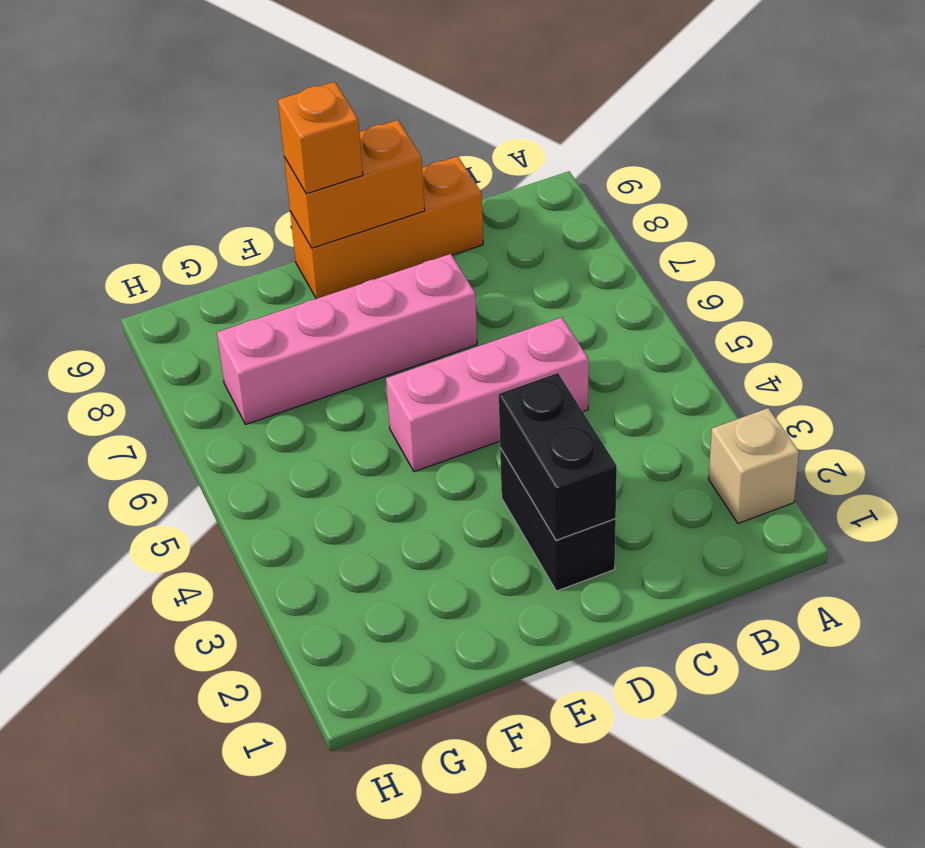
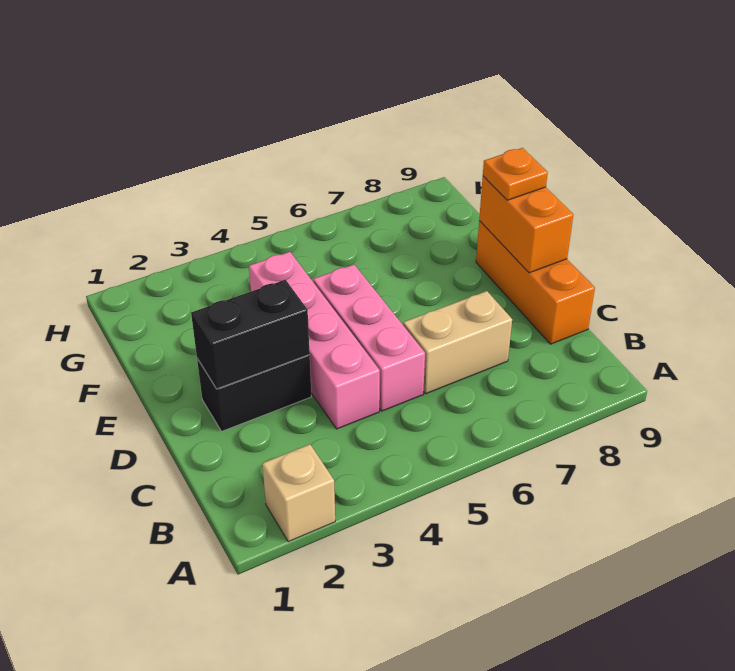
none -> tan brick C6:C7 level 1
pink brick D7:G7 level 1 -> pink brick C4:F4 level 1
orange brick E9 level 3 -> orange plate E9 level 3

